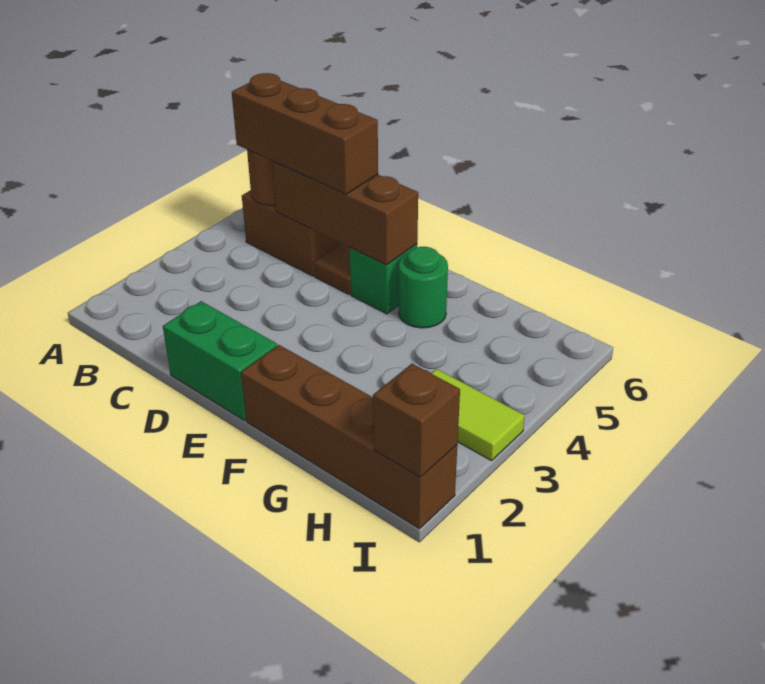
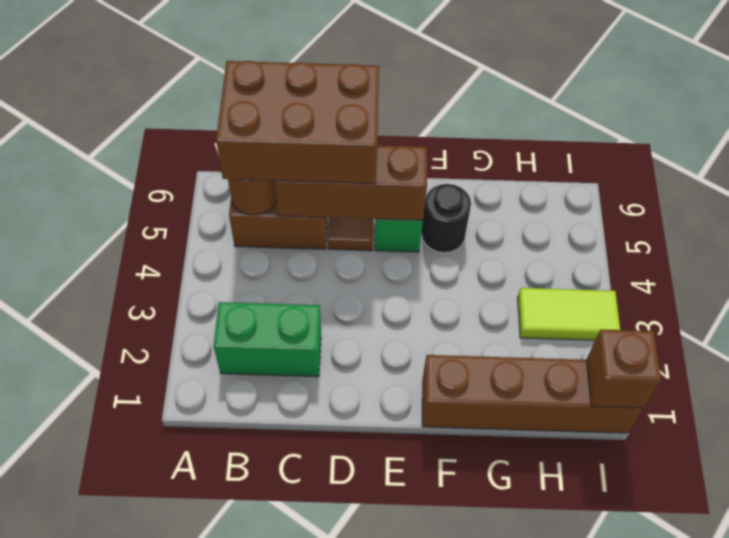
brown brick B5:D5 level 3 -> brown brick B5:D6 level 3
green brick D1:E1 level 1 -> green brick B2:C2 level 1
green round brick F5 level 1 -> black round brick F5 level 1

